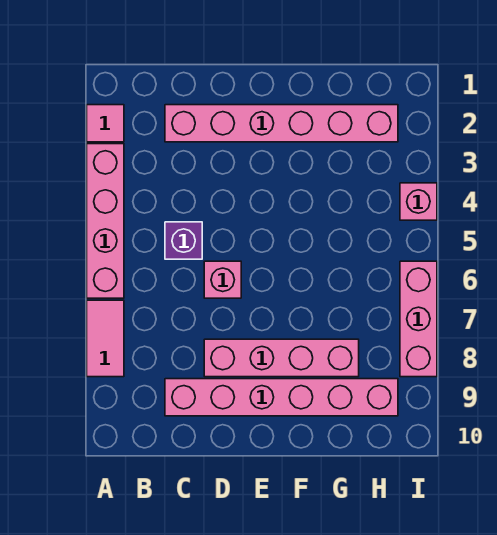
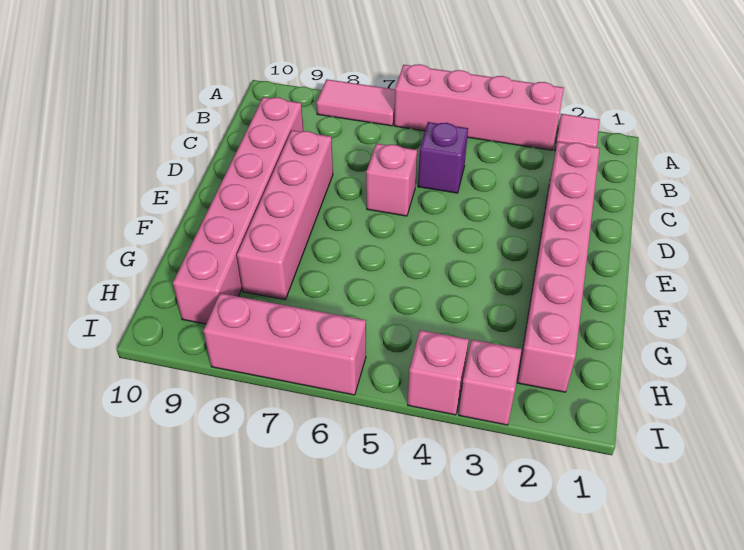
none -> pink brick I3 level 1

